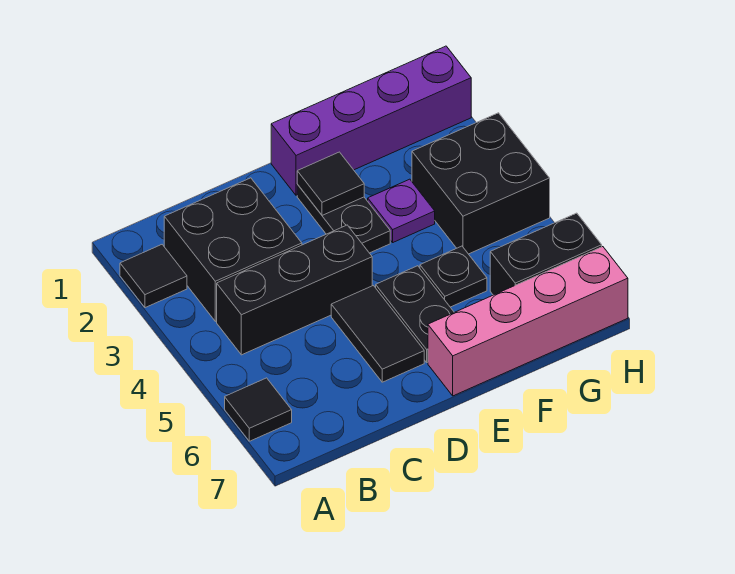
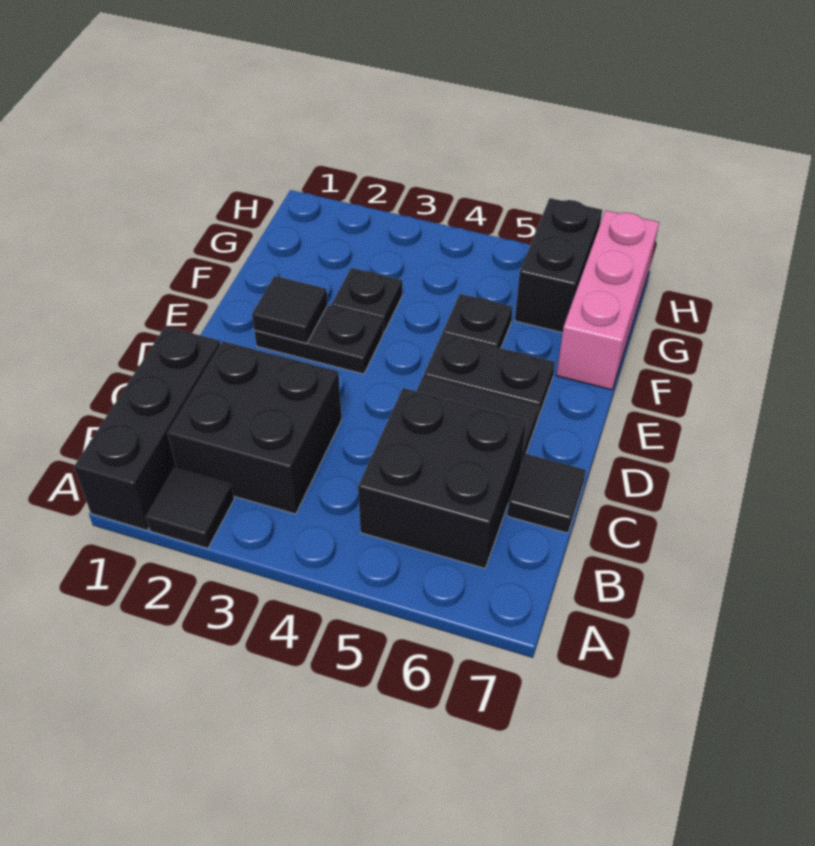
black tile A6 level 1 -> black tile C7 level 1
black brick B4:D4 level 1 -> black brick A1:C1 level 1
purple brick E1:H1 level 1 -> none
pink brick E7:H7 level 1 -> pink brick F7:H7 level 1
purple plate F3 level 1 -> black plate F3 level 1
black brick G3:H4 level 1 -> black brick B5:C6 level 1

